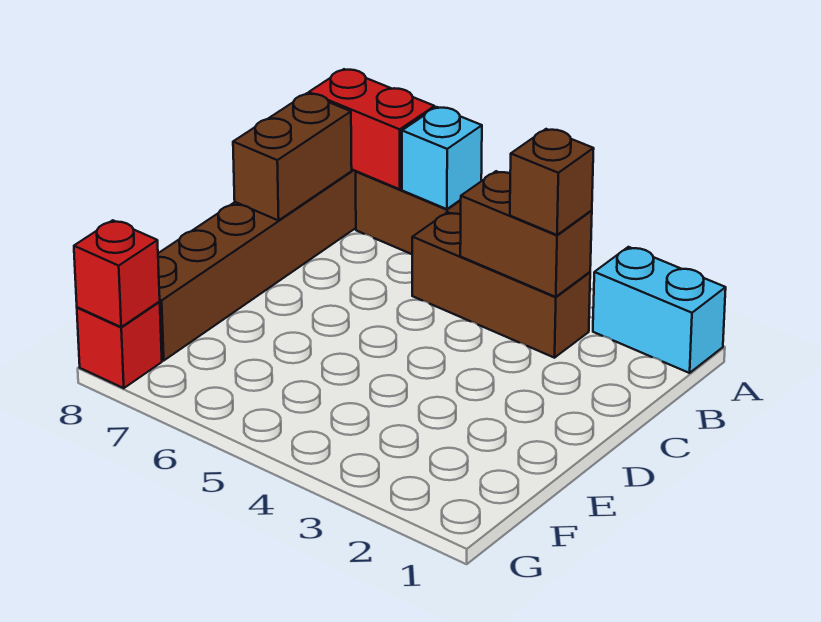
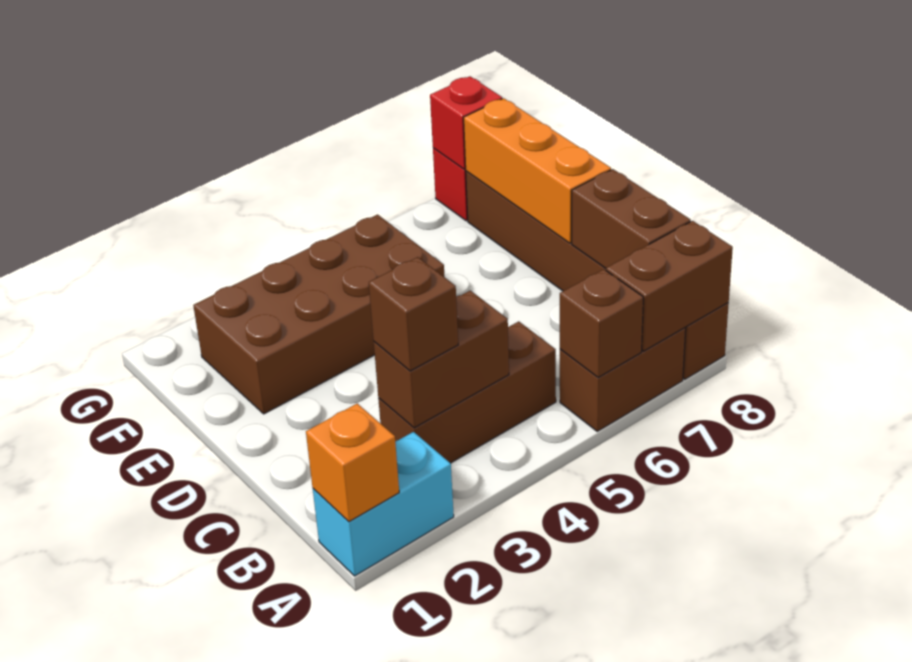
none -> orange brick A1 level 2
cyan brick A6 level 2 -> brown brick A6 level 2
red brick A7:A8 level 2 -> brown brick A7:A8 level 2
none -> orange brick D8:F8 level 2
none -> brown brick E2:F5 level 1

